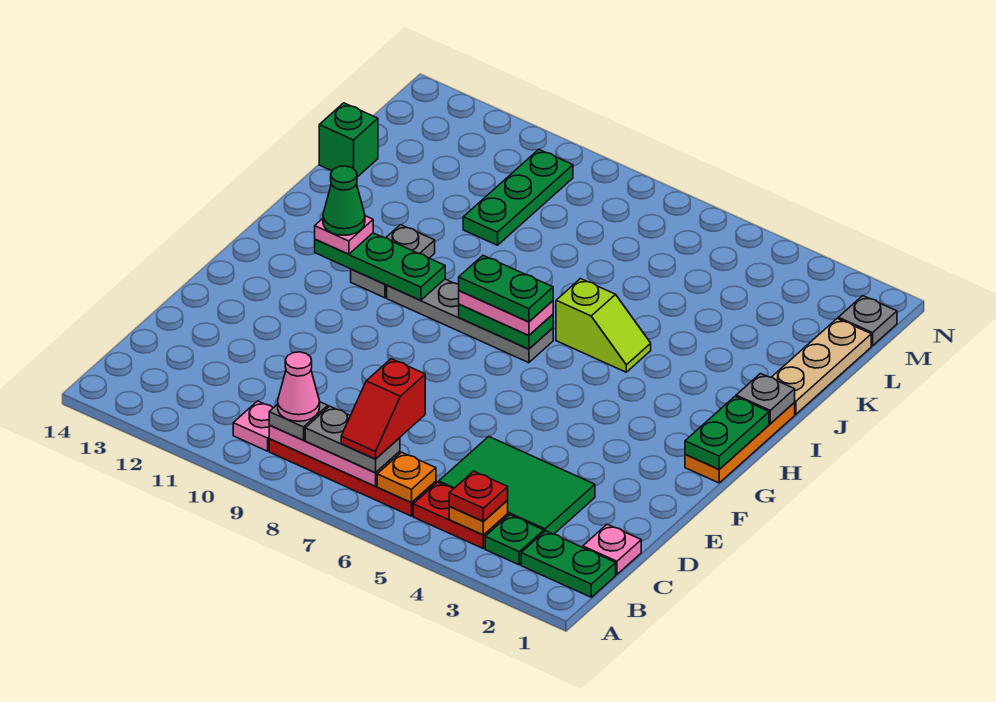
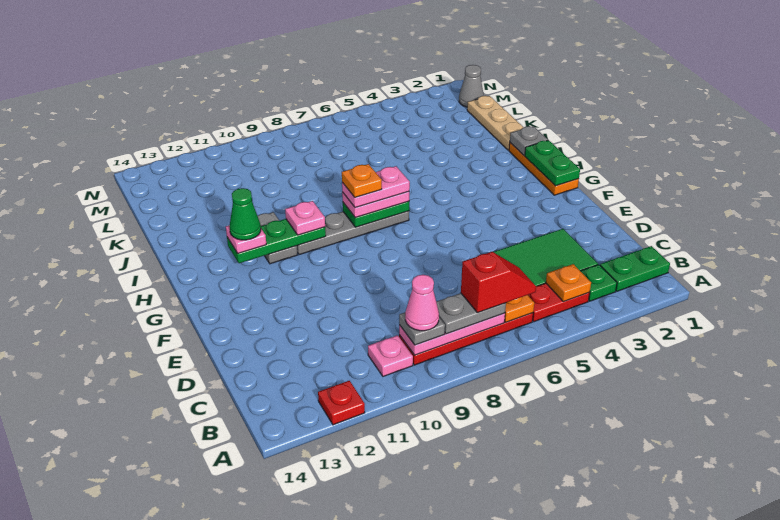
red plate B4 level 3 -> red plate A12 level 1
red slope B7:C7 level 4 top C -> red slope B6:B7 level 4 top 7
pink plate C1 level 1 -> pink plate H10 level 3
green plate H7:H8 level 4 -> pink plate H7:H8 level 4
none -> orange plate H8 level 5
lime slope I5:I6 level 1 top 6 -> none
green plate K10:M10 level 1 -> none
green brick K14 level 1 -> none
grey plate M1 level 1 -> grey cone M1 level 1

